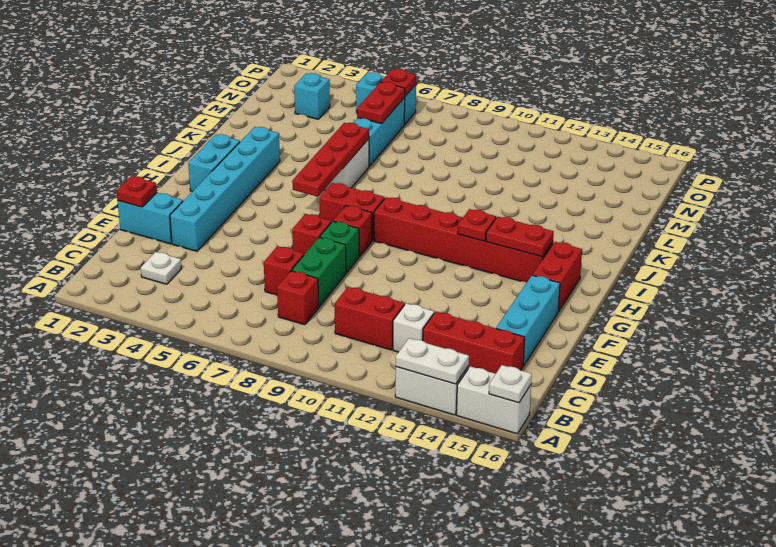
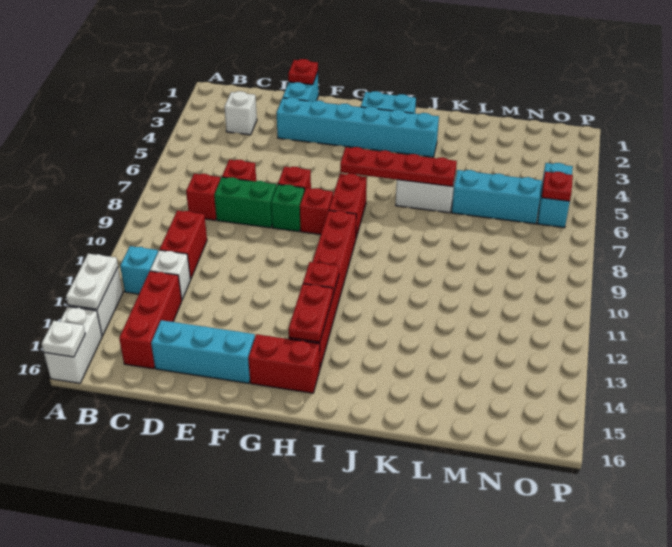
white plate C3 level 1 -> white brick C3 level 1
red plate M6:N6 level 2 -> none
cyan brick N3 level 1 -> cyan brick B12 level 1

